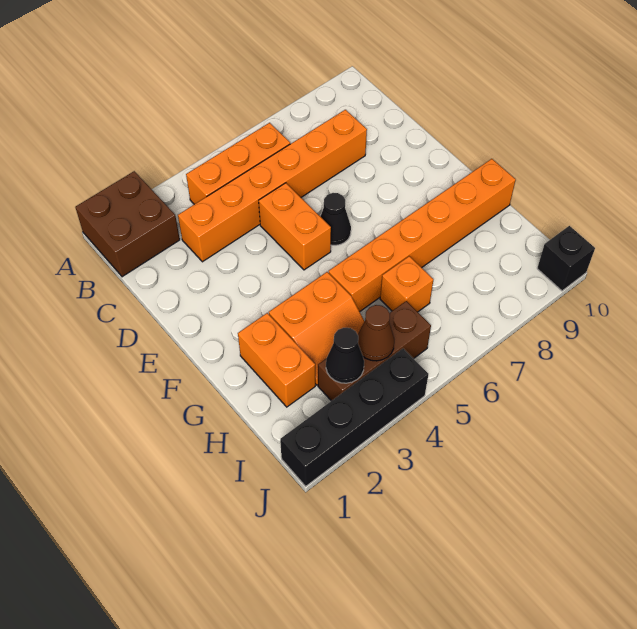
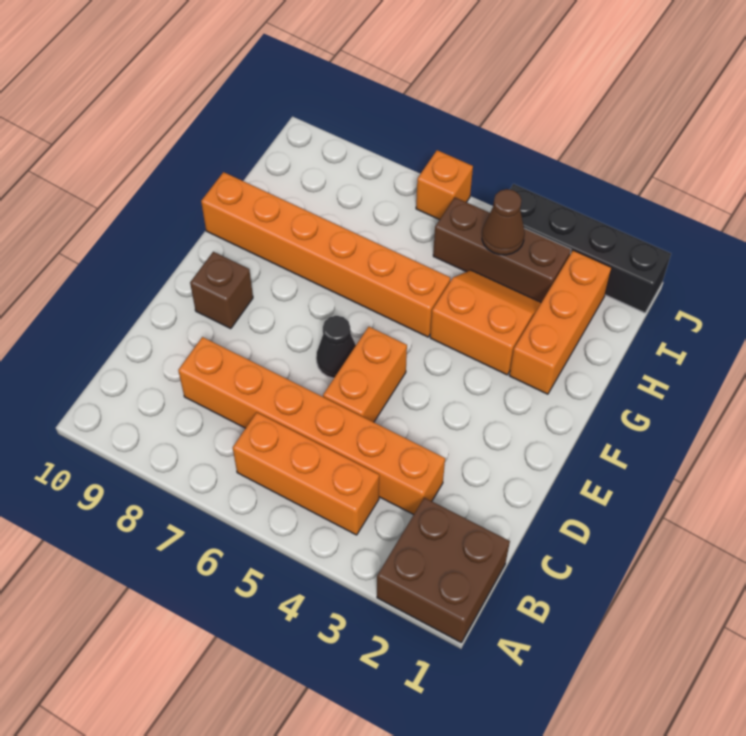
none -> brown brick E9 level 1
orange brick G2:H2 level 1 -> orange brick G2:I2 level 1
orange brick H6 level 1 -> orange brick J6 level 1
black cone I3 level 2 -> none
black brick J10 level 1 -> none

